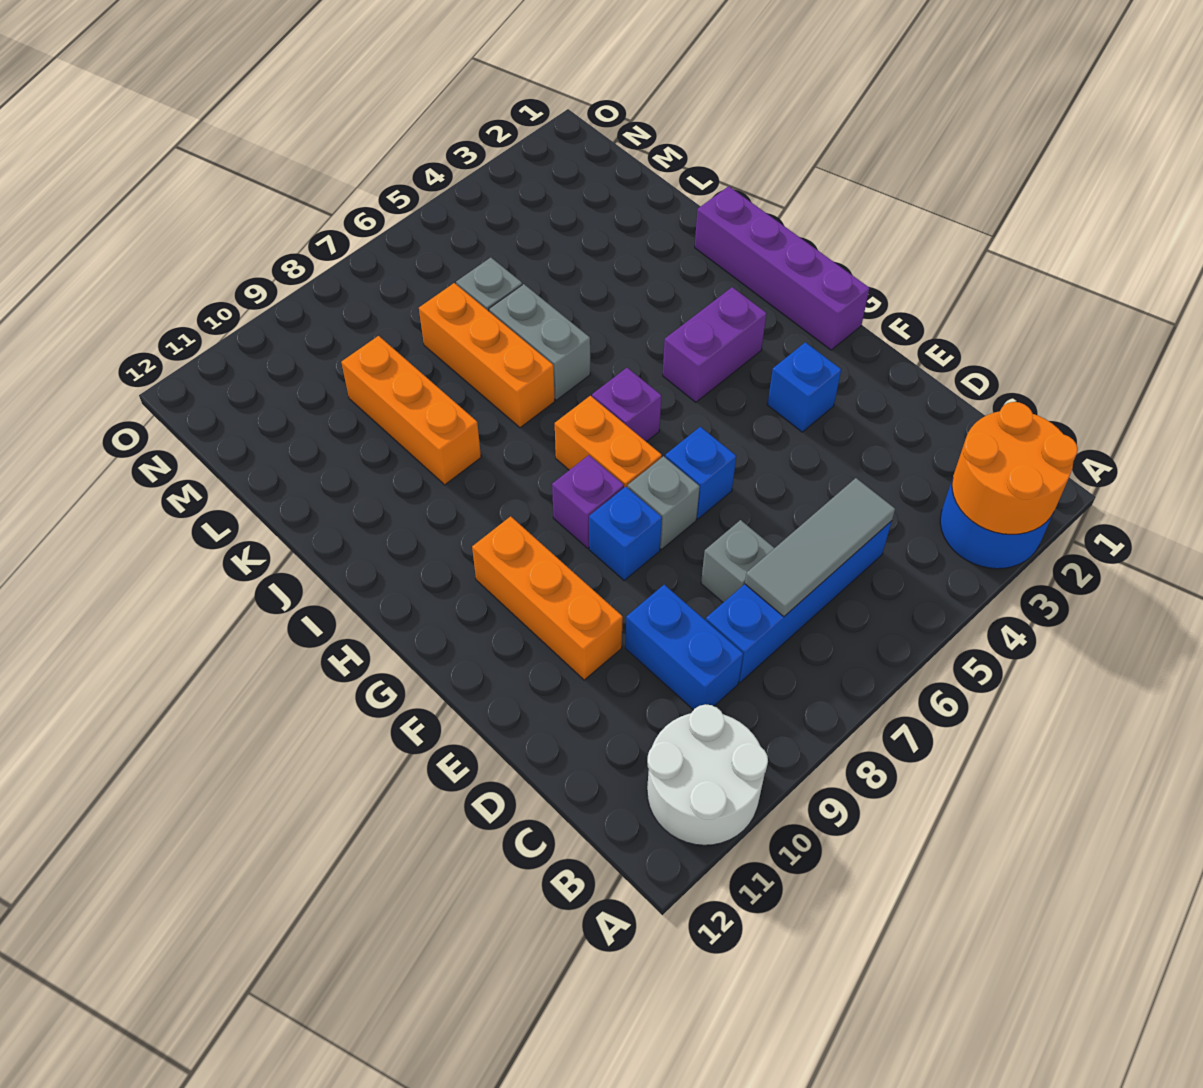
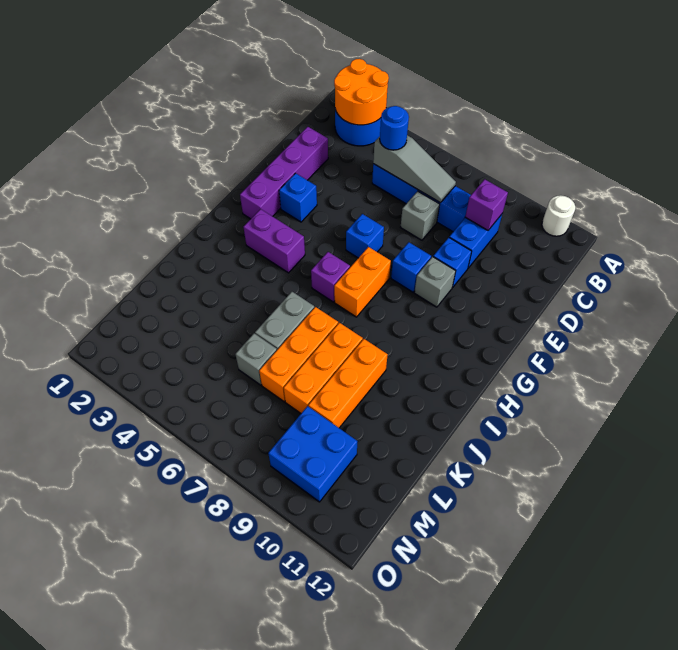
white round brick A10:B11 level 1 -> white round brick A11 level 1
grey tile C5:C7 level 2 -> grey slope C5:C7 level 2 top 5
none -> blue round brick C5 level 3
none -> blue brick E9 level 1
orange brick E10:G10 level 1 -> orange brick J8:L8 level 1
grey brick F7 level 1 -> grey brick F9 level 1
purple brick G1:J1 level 1 -> purple brick D2:G2 level 1
purple brick G8 level 1 -> purple brick C9 level 2
none -> blue brick M9:N10 level 1

